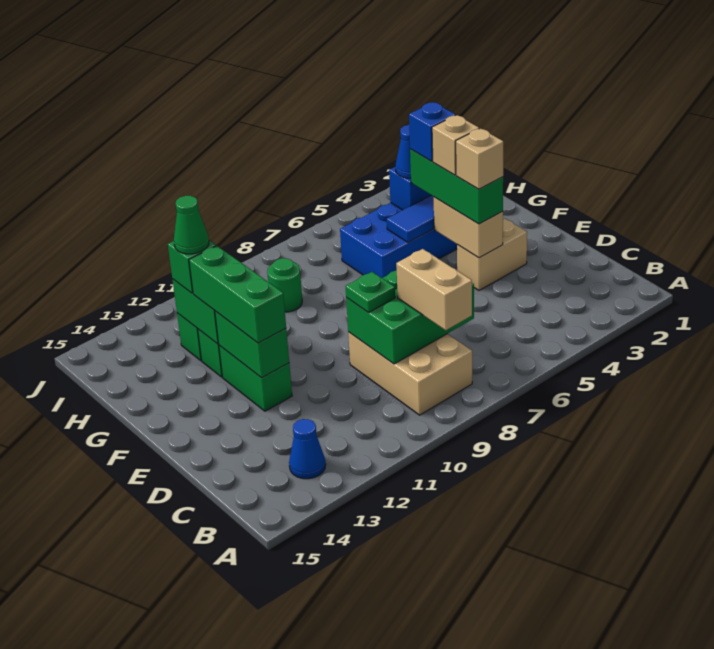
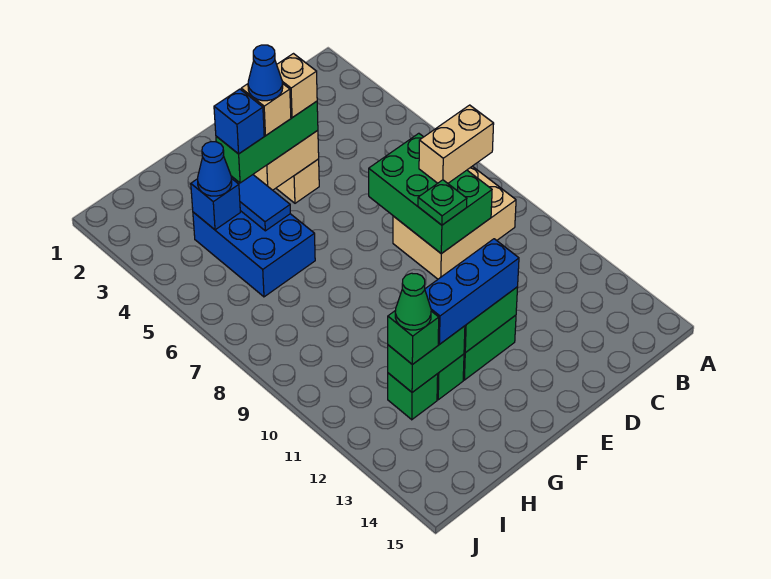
blue cone B13 level 1 -> blue cone F4 level 5
green brick E12:G12 level 3 -> blue brick E12:G12 level 3
green round brick H9 level 1 -> none

